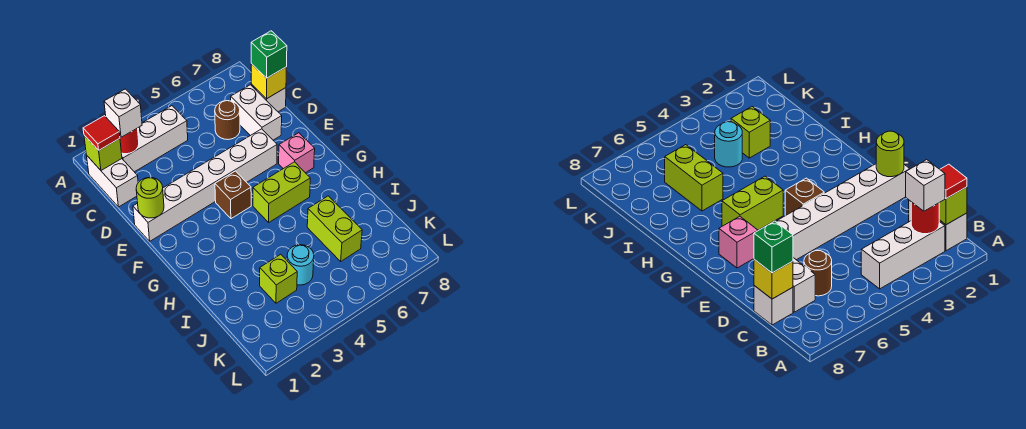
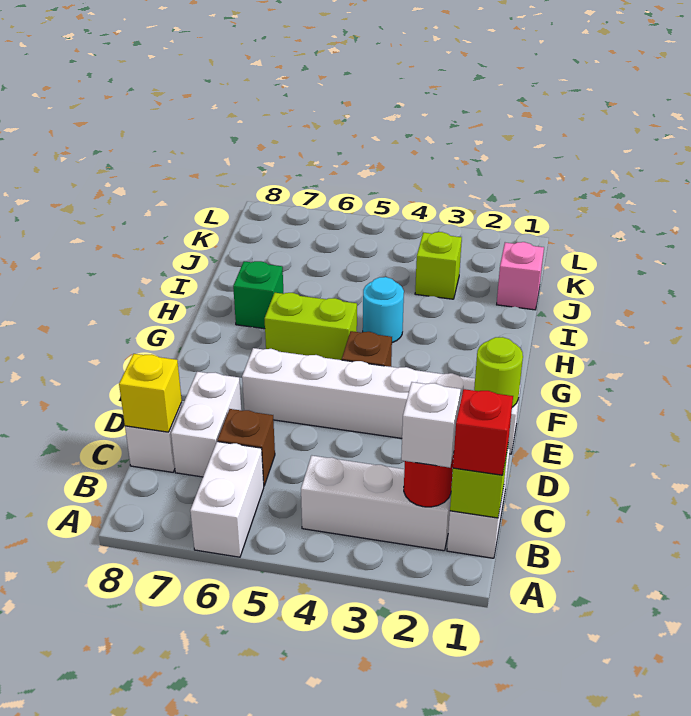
none -> white brick A6:B6 level 1
red tile B1 level 3 -> red brick B1 level 3
brown round brick C6 level 1 -> brown brick C6 level 1
green brick C8 level 3 -> green brick H7 level 1
pink brick F7 level 1 -> pink brick J1 level 1
lime brick I6:J6 level 1 -> none
cyan round brick J4 level 1 -> cyan round brick H4 level 1

